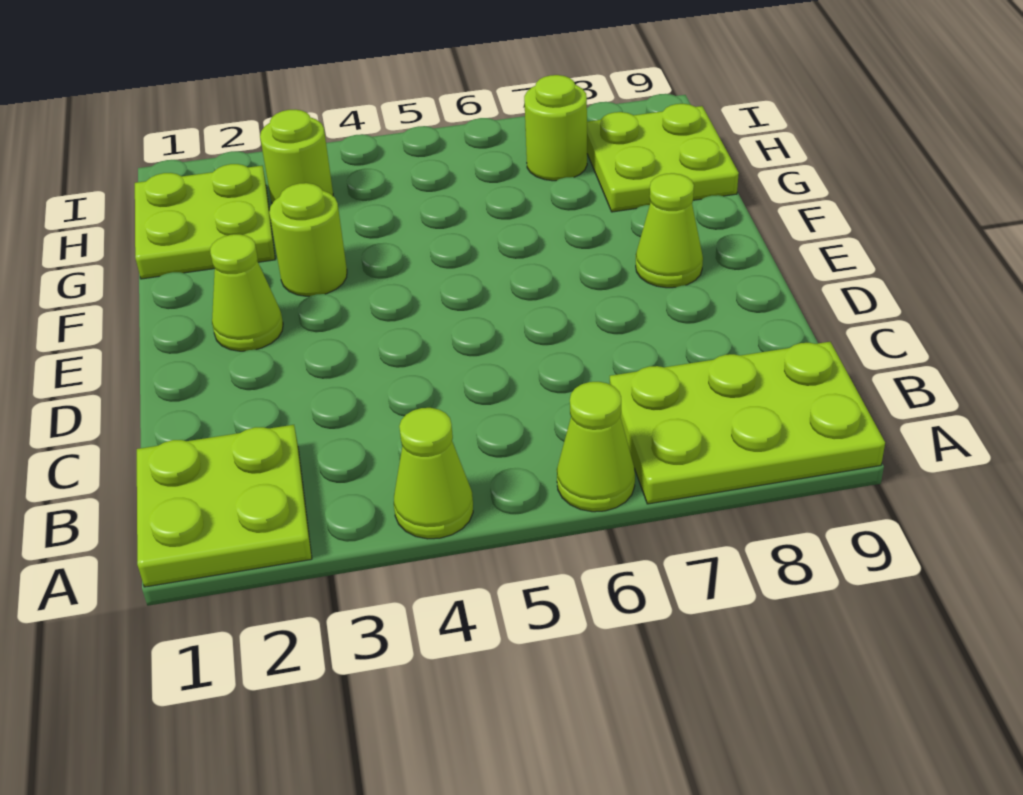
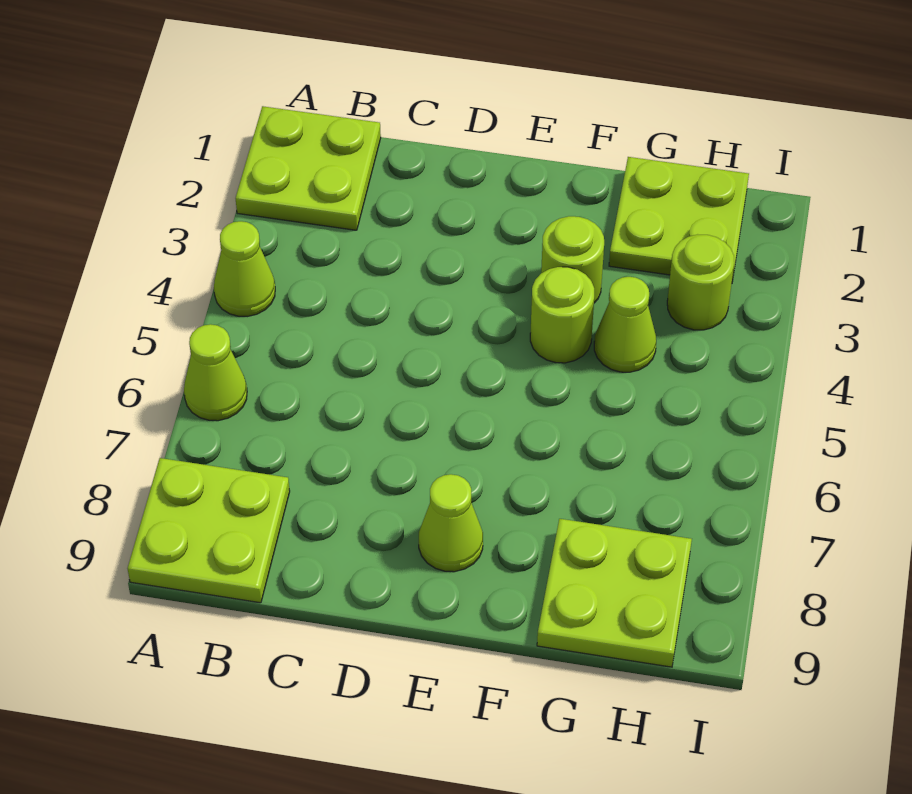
lime plate A7:B9 level 1 -> lime plate A8:B9 level 1
lime cone E2 level 1 -> lime cone G4 level 1
lime round brick H7 level 1 -> lime round brick F4 level 1

